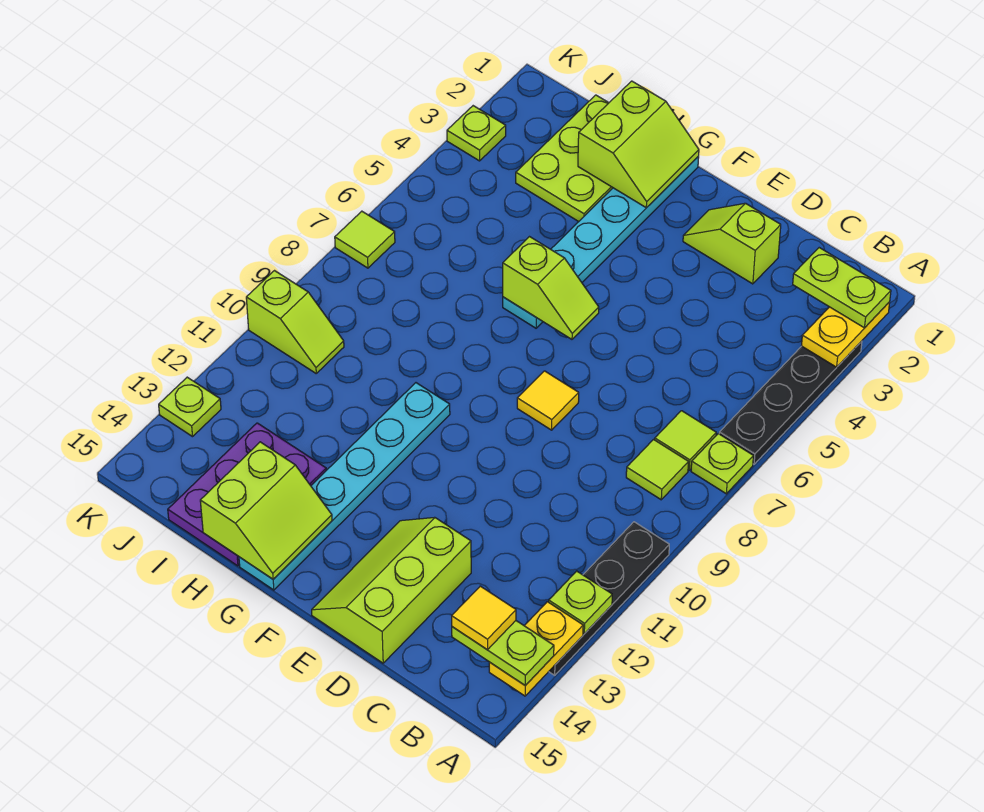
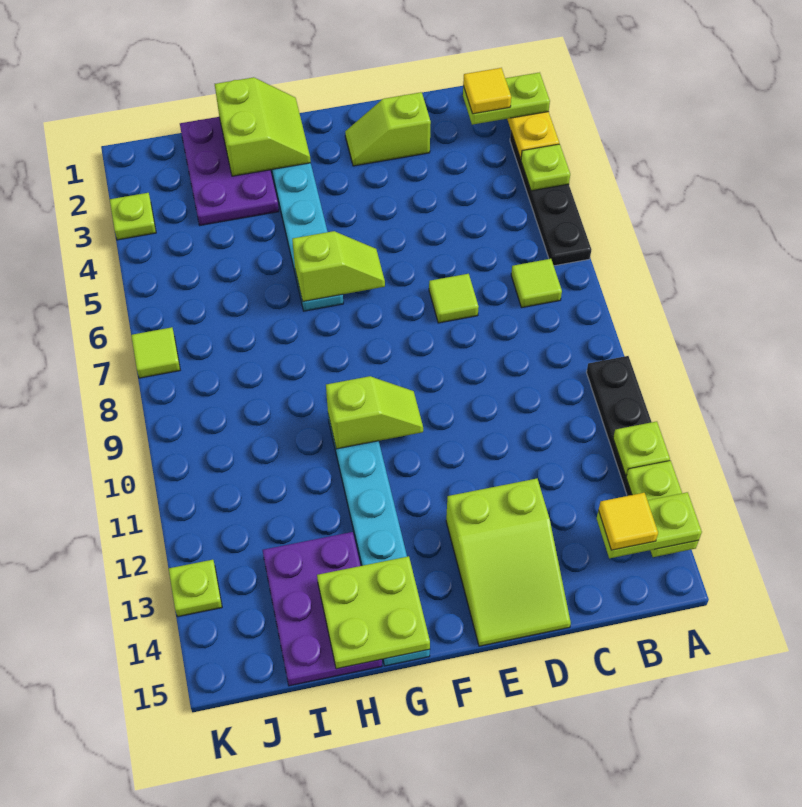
lime plate A7 level 1 -> lime plate A4 level 2
yellow plate A13:A14 level 2 -> lime plate A13:A14 level 2
lime tile B8 level 1 -> lime tile D7 level 1
lime slope D13:E15 level 1 top D -> lime slope D13:E15 level 1 top 13
yellow tile E8 level 1 -> yellow tile B2 level 4
lime slope G14:H15 level 2 top H -> lime plate G14:H15 level 2
lime plate H1:I3 level 1 -> purple plate H1:I3 level 1
lime slope J10:K10 level 1 top K -> lime slope F10:G10 level 2 top G

